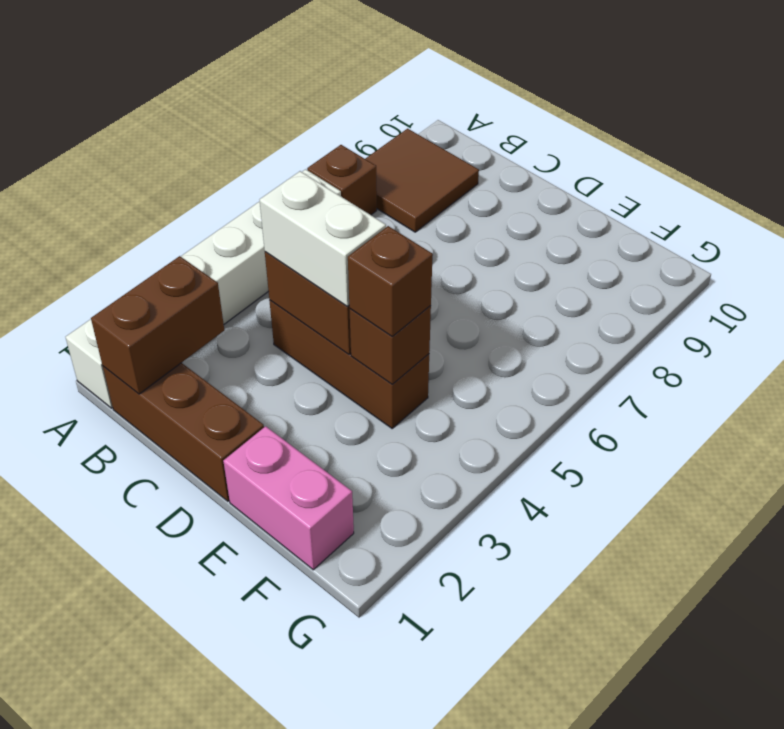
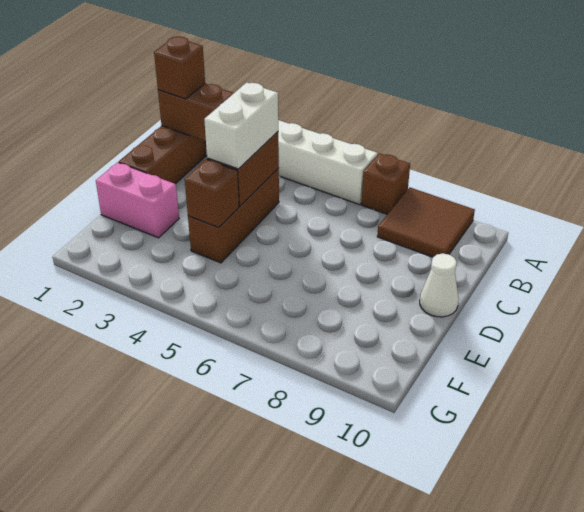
none -> white cone D10 level 1
pink brick E1:F1 level 1 -> pink brick E1:E2 level 1
brown brick E4 level 3 -> brown brick B1 level 3

